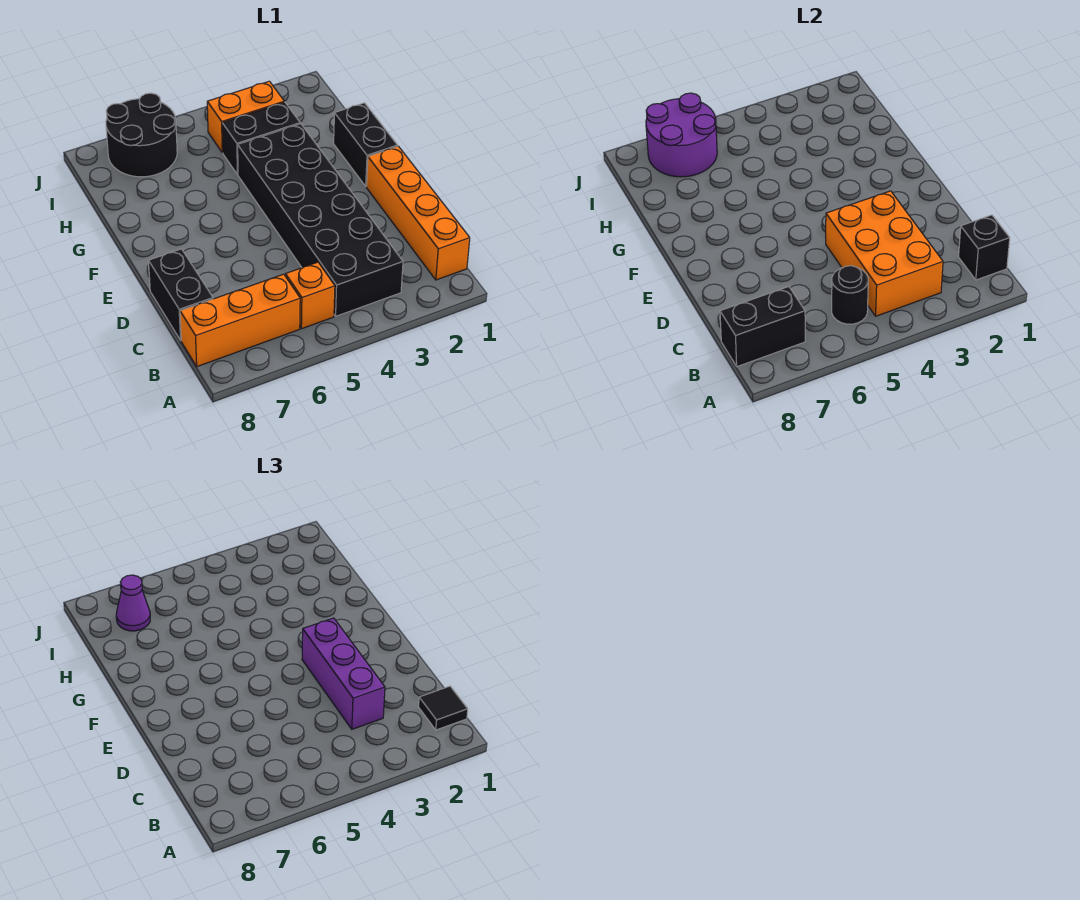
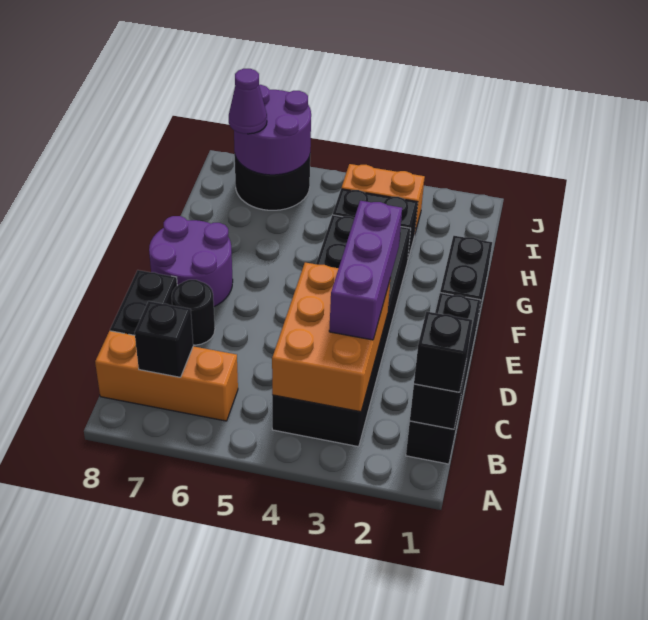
orange brick B1:E1 level 1 -> black brick B1:E1 level 1
black tile B1 level 3 -> black brick B1 level 3
orange brick B5 level 1 -> none
black round brick B5 level 2 -> black round brick D7 level 1
black brick B7:B8 level 2 -> black brick B7 level 2
none -> purple round brick E7:F8 level 1

